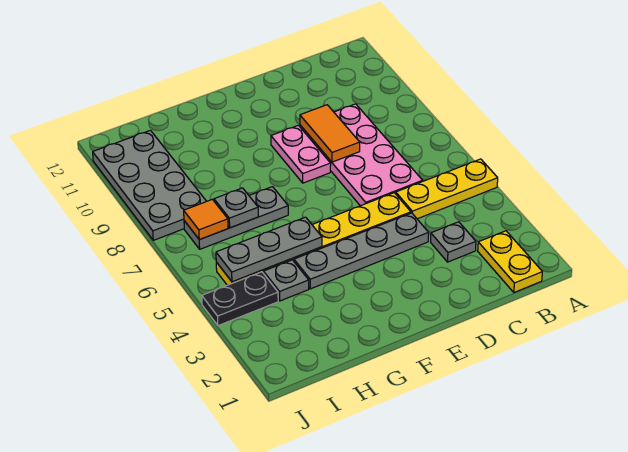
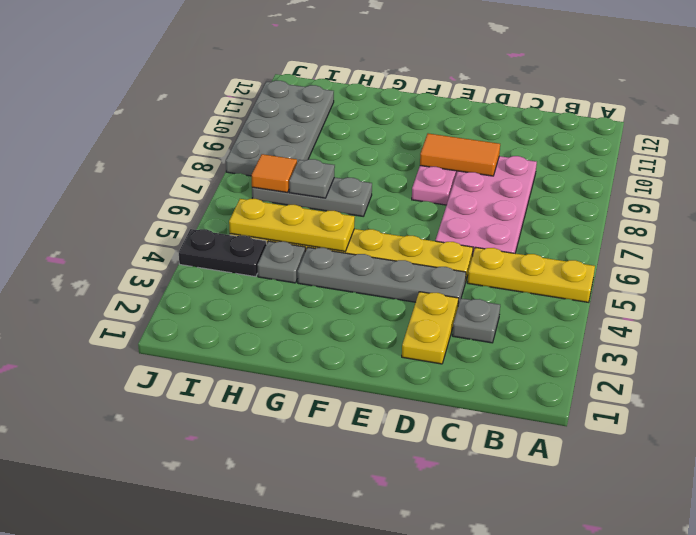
yellow plate B1:B2 level 1 -> yellow plate D2:D3 level 1
orange tile D8:D9 level 2 -> orange tile D9:E9 level 2
grey plate G5:I5 level 2 -> yellow plate G5:I5 level 2

